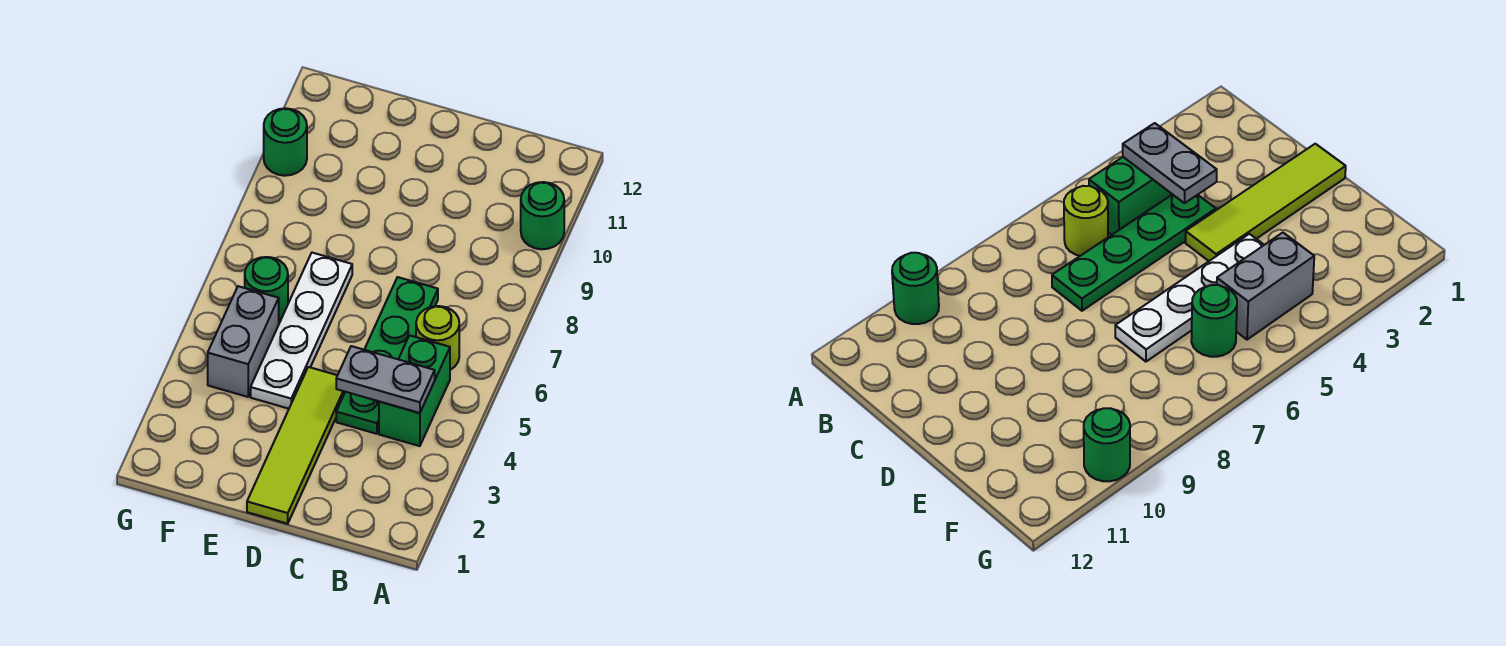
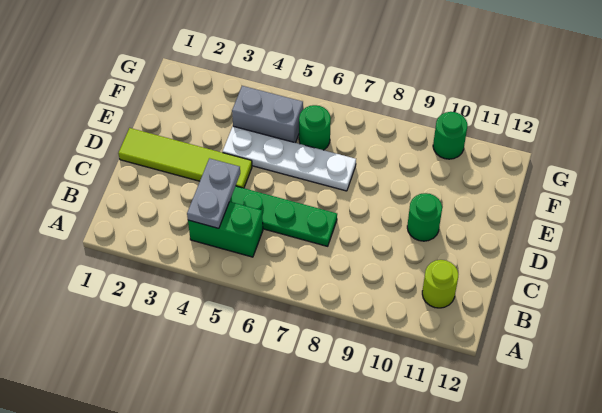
green round brick A10 level 1 -> green round brick D10 level 1
lime round brick B6 level 1 -> lime round brick B11 level 1

